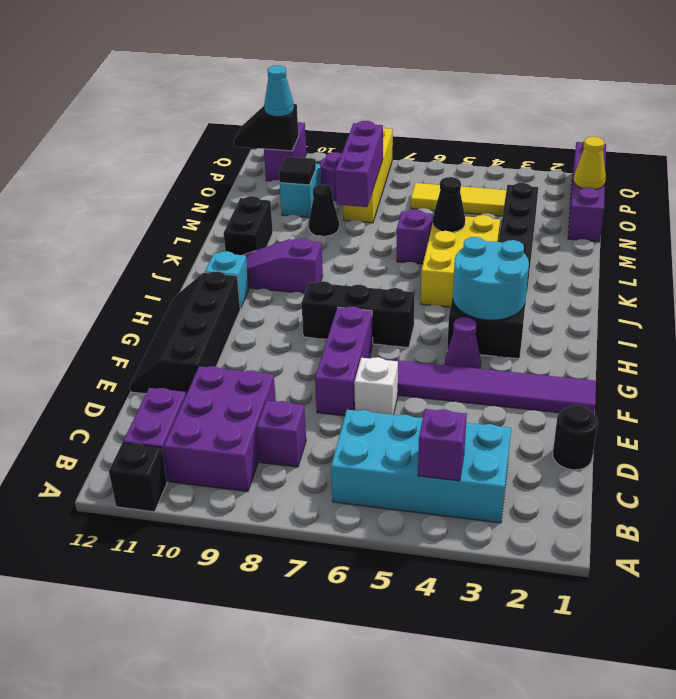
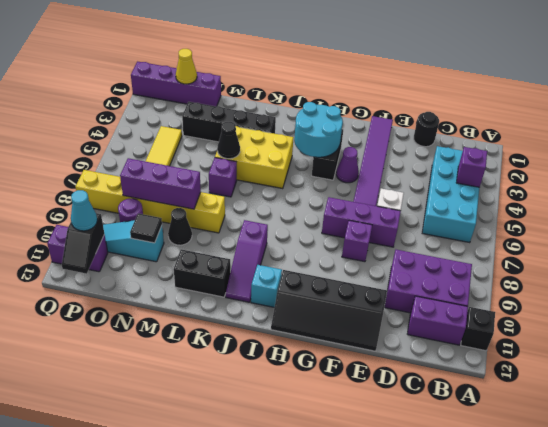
purple brick C8 level 1 -> purple brick F8 level 1
black brick H6:H8 level 1 -> none
yellow brick N8:Q8 level 1 -> yellow brick L8:Q8 level 1

